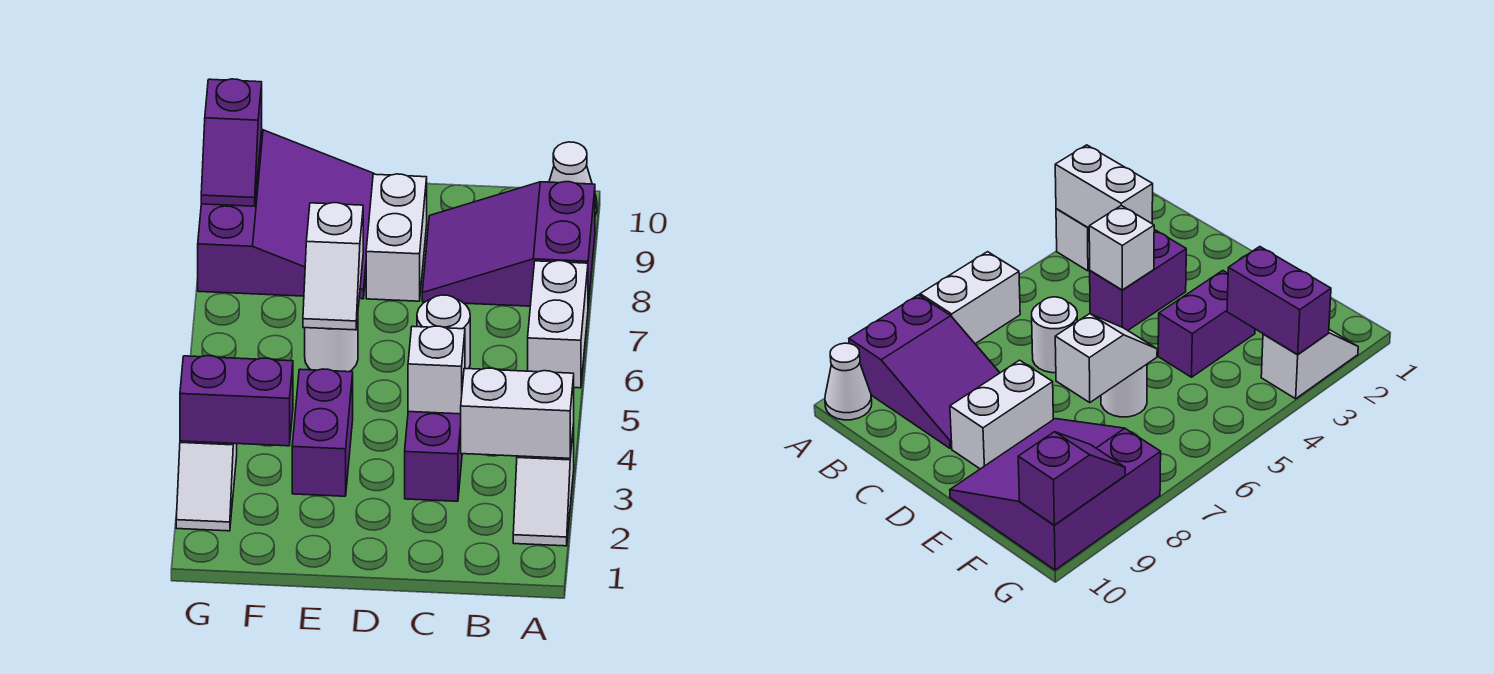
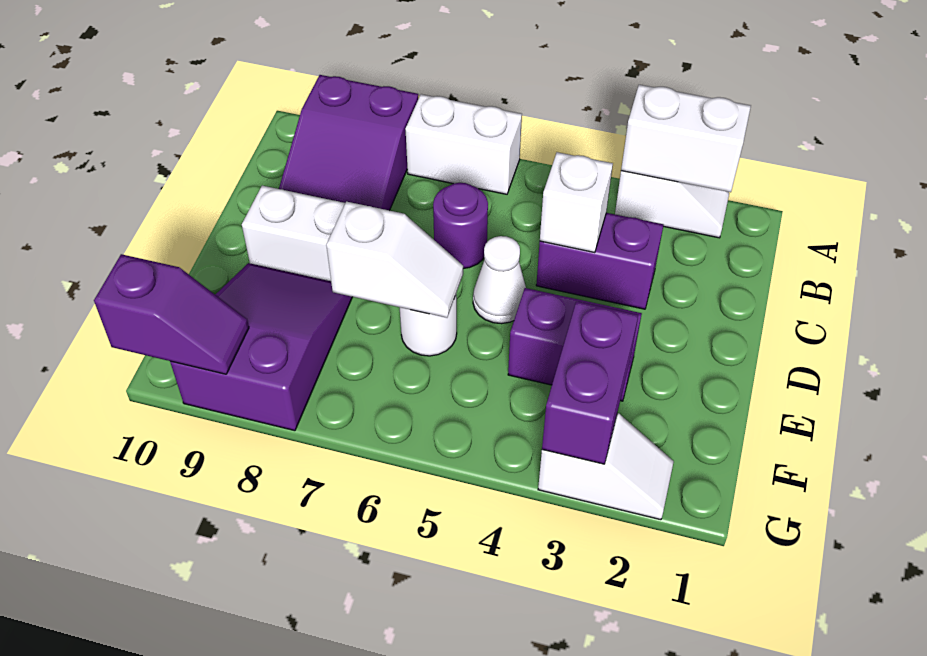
white brick A3:B3 level 2 -> white brick A2:A3 level 2
white cone A10 level 1 -> white cone D5 level 1
white round brick C6 level 1 -> purple round brick C6 level 1
purple slope E8:G10 level 1 top G -> purple slope E8:G9 level 1 top G

